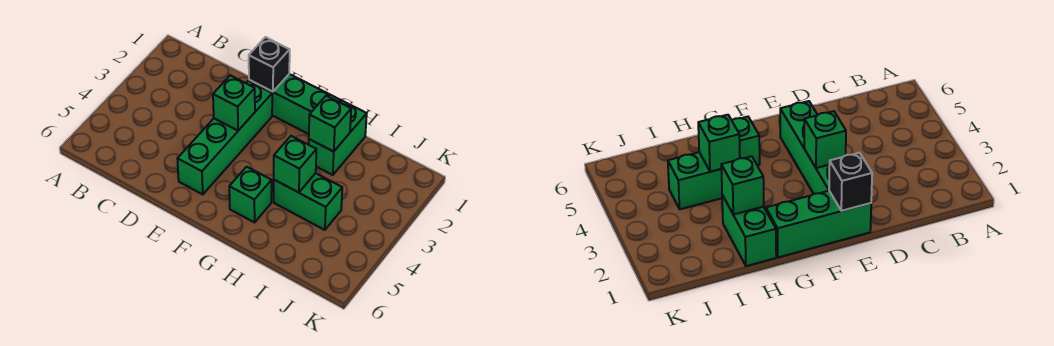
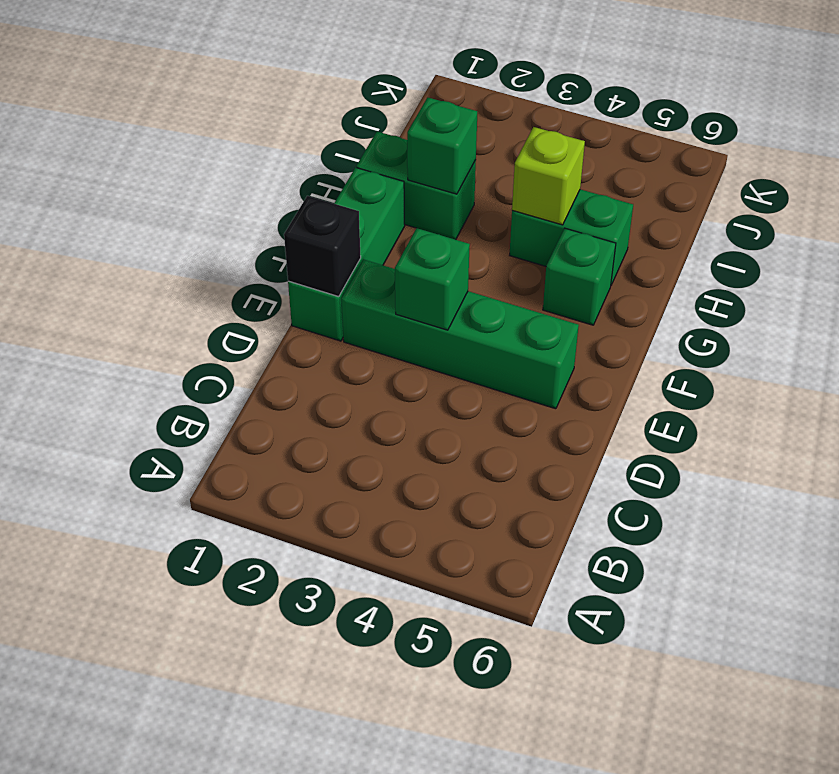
green brick H4:I4 level 1 -> green brick H4:H5 level 1
green brick H4 level 2 -> lime brick H4 level 2

